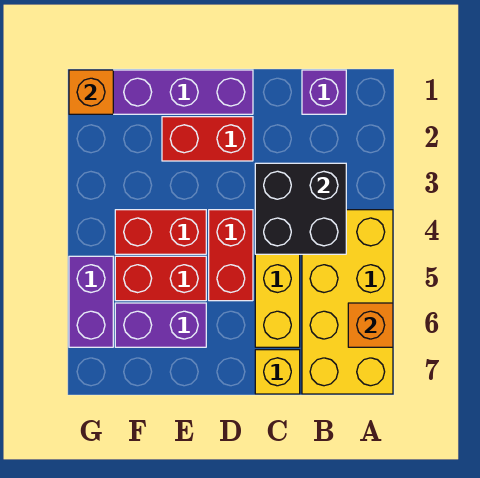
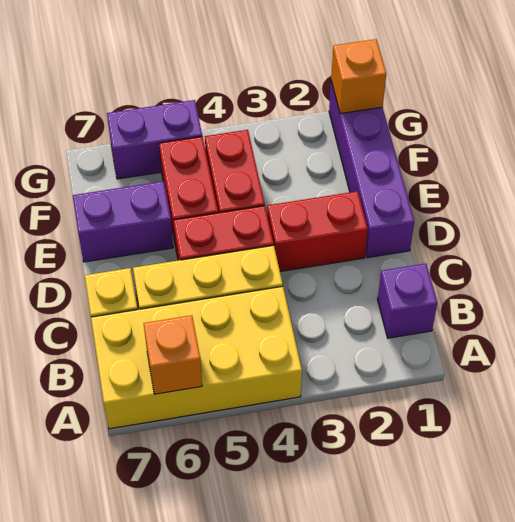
black brick B3:C4 level 2 -> none
red brick D2:E2 level 1 -> red brick D2:D3 level 1
purple brick E6:F6 level 1 -> purple brick E6:E7 level 1

